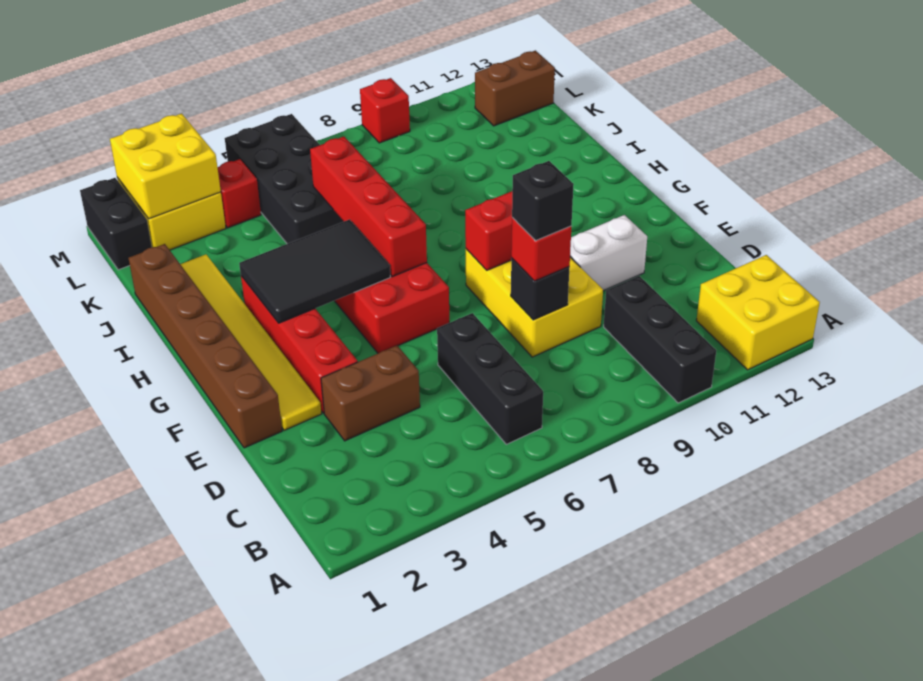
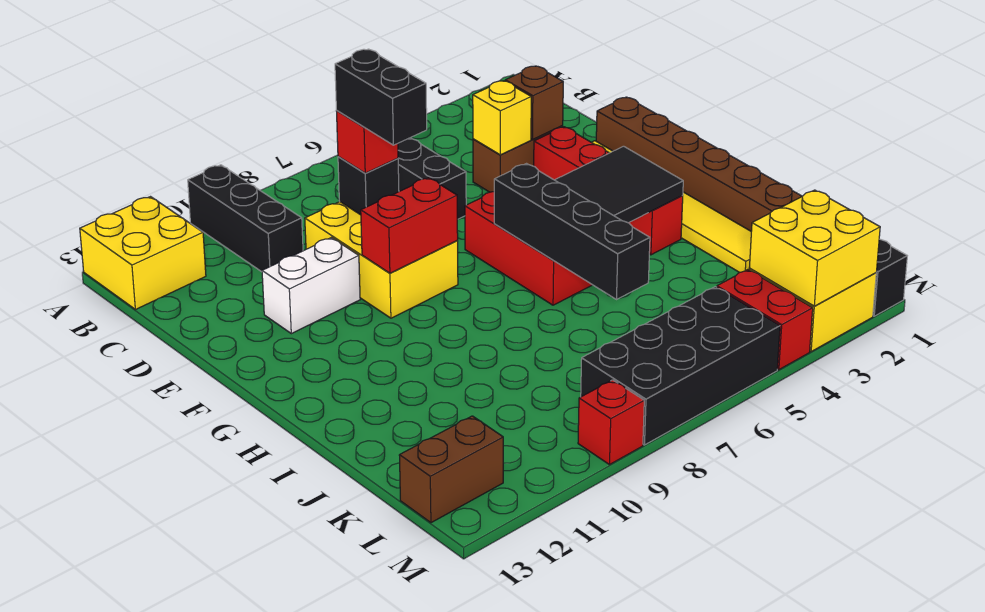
none -> brown brick D3 level 2
none -> yellow brick D4 level 2
black brick D8 level 4 -> black brick D8:E8 level 4
red brick G6:J6 level 2 -> black brick G6:J6 level 2
black brick J5:M6 level 1 -> black brick L5:M8 level 1
red brick L4 level 1 -> red brick L4:M4 level 1

